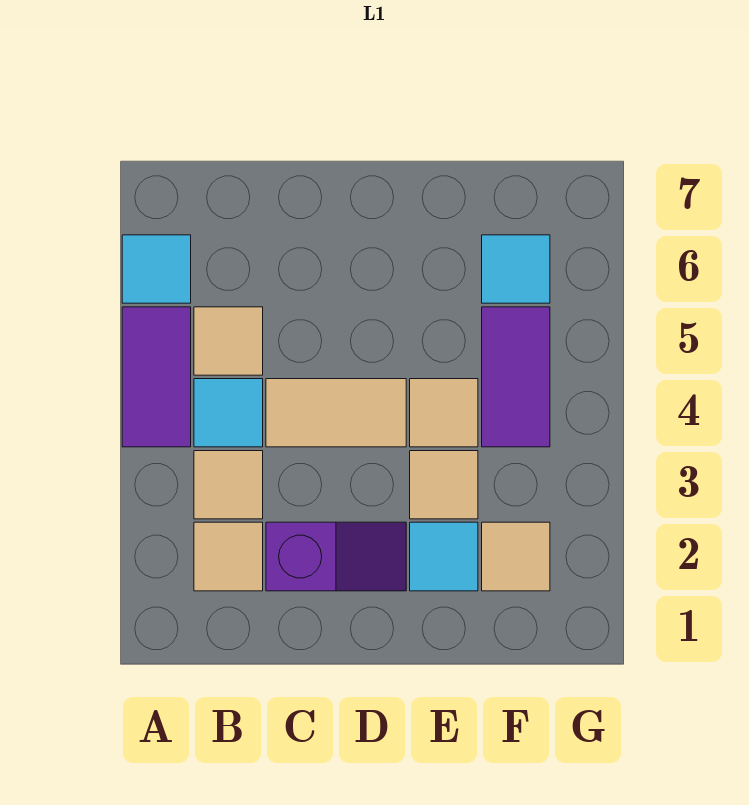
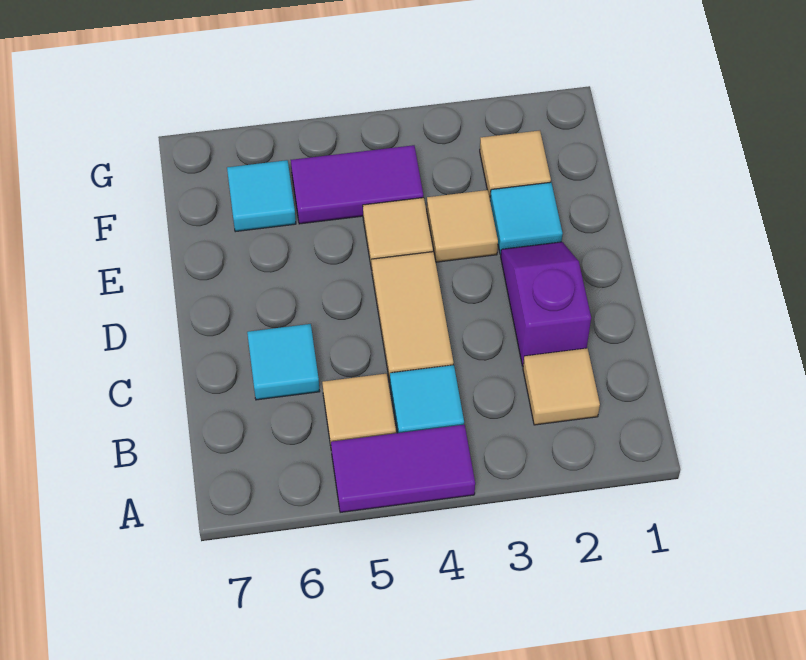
cyan tile A6 level 1 -> cyan tile C6 level 1
tan tile B3 level 1 -> none

